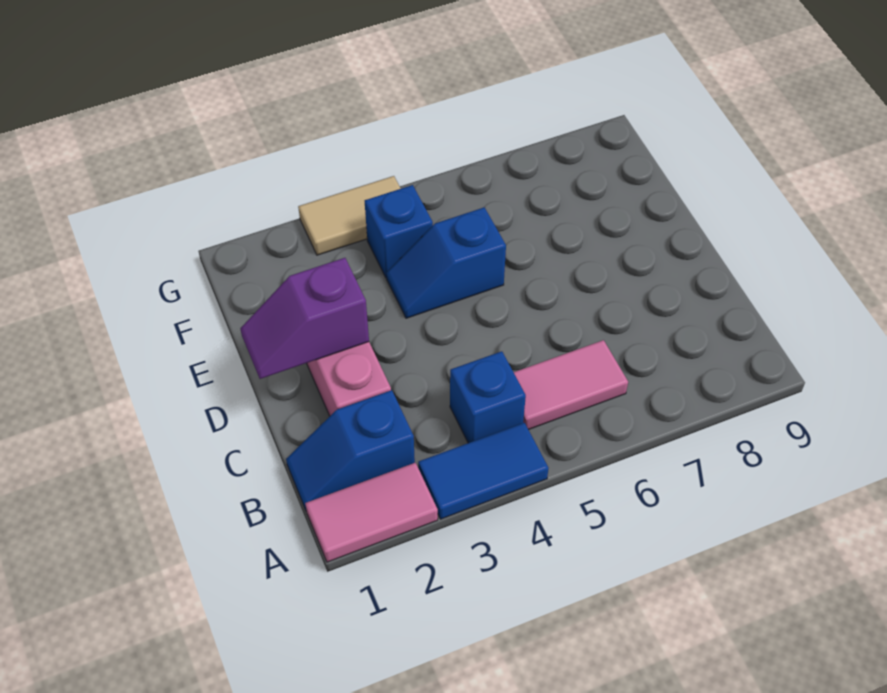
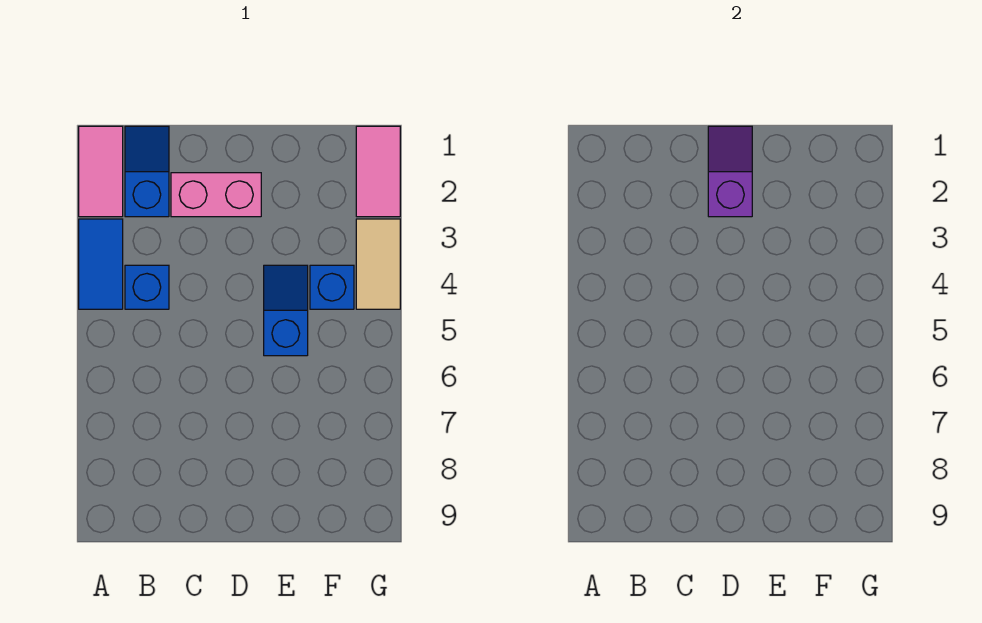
pink tile B5:B6 level 1 -> pink tile G1:G2 level 1

